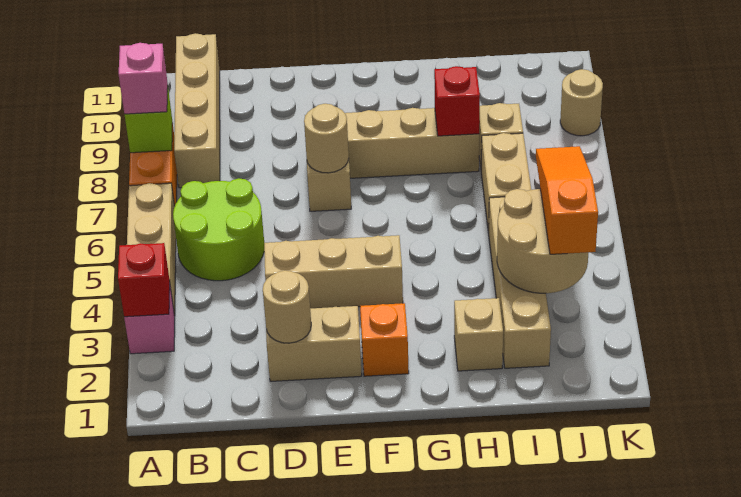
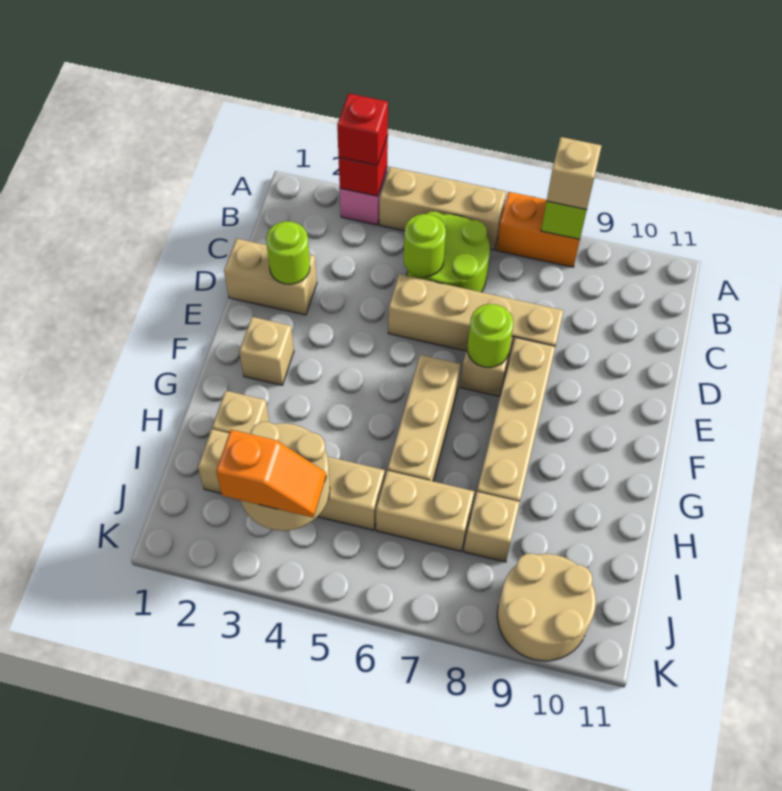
pink brick A8 level 3 -> tan brick A8 level 3
tan brick B8:B11 level 1 -> tan brick D5:D8 level 1
none -> lime round brick C5 level 2
tan brick D2:E2 level 1 -> tan brick D1:D2 level 1
tan round brick D2 level 2 -> lime round brick D2 level 2
tan brick D4:F4 level 1 -> tan brick F6:H6 level 1
tan round brick E7 level 2 -> lime round brick E7 level 2
orange brick F2 level 1 -> tan brick F2 level 1
red brick H8 level 2 -> red brick A3 level 3
orange slope J3:J5 level 3 top 3 -> orange slope J3:J4 level 3 top 3
tan round brick K9 level 1 -> tan round brick J9:K10 level 1

